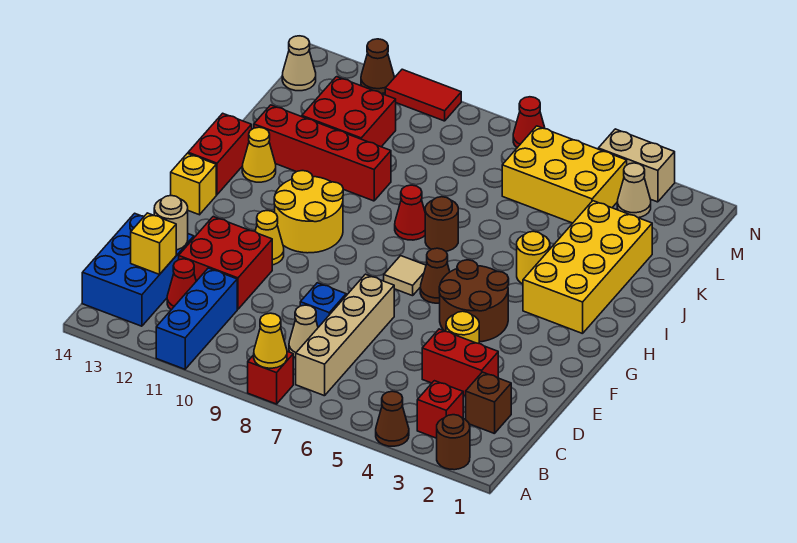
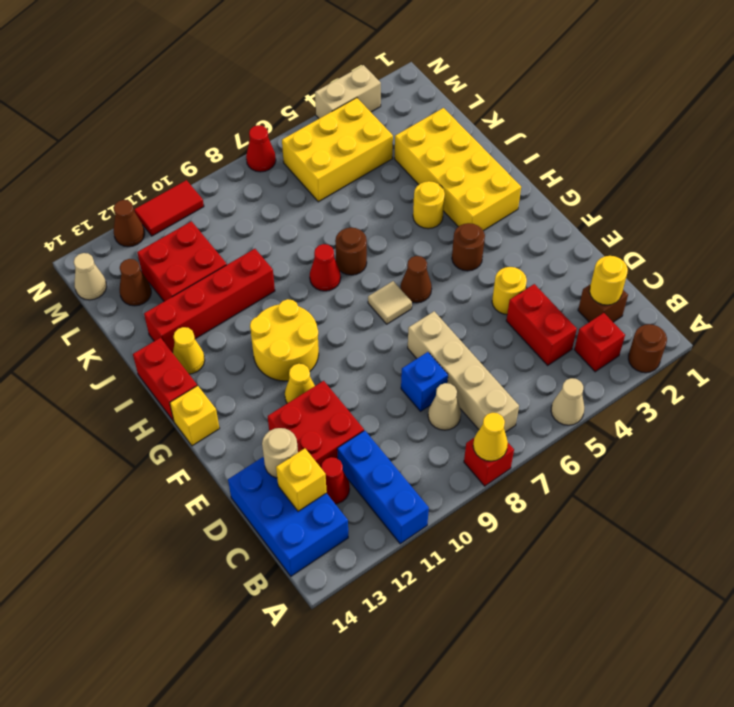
brown cone A4 level 1 -> brown cone L13 level 1
none -> yellow round brick C2 level 2
red brick D3:D4 level 1 -> red brick C4:D4 level 1
brown round brick F4:G5 level 1 -> brown round brick G4 level 1
tan cone M3 level 1 -> tan cone A5 level 1

